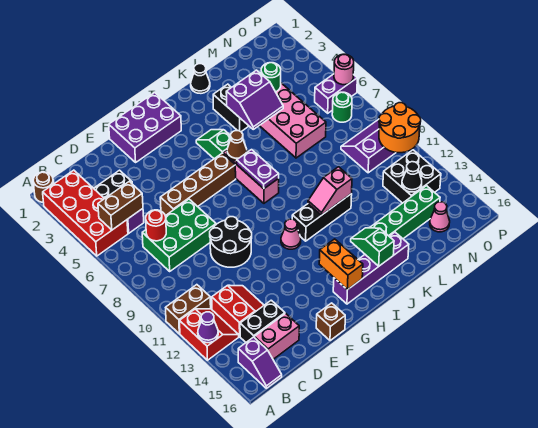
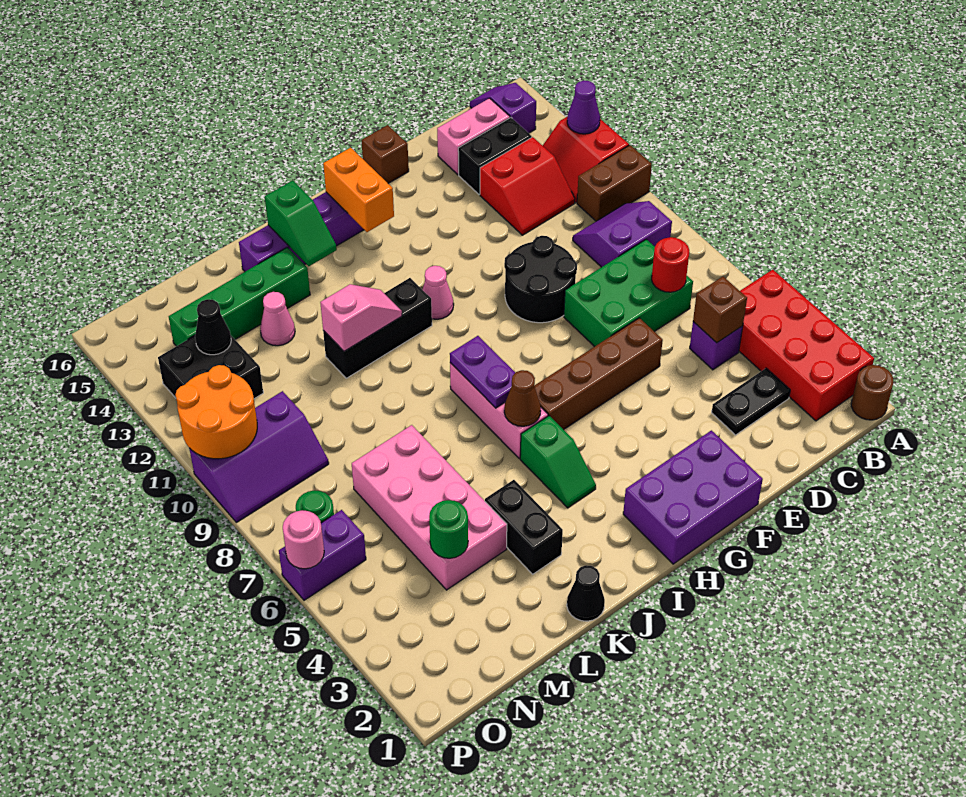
brown brick B5:C5 level 2 -> brown brick C5 level 2
red slope C12:D13 level 1 top C -> red slope C12:D13 level 1 top 13
purple slope K4:L5 level 2 top 4 -> purple slope B9:C10 level 1 top 9
pink cone N15 level 1 -> pink cone L13 level 1

